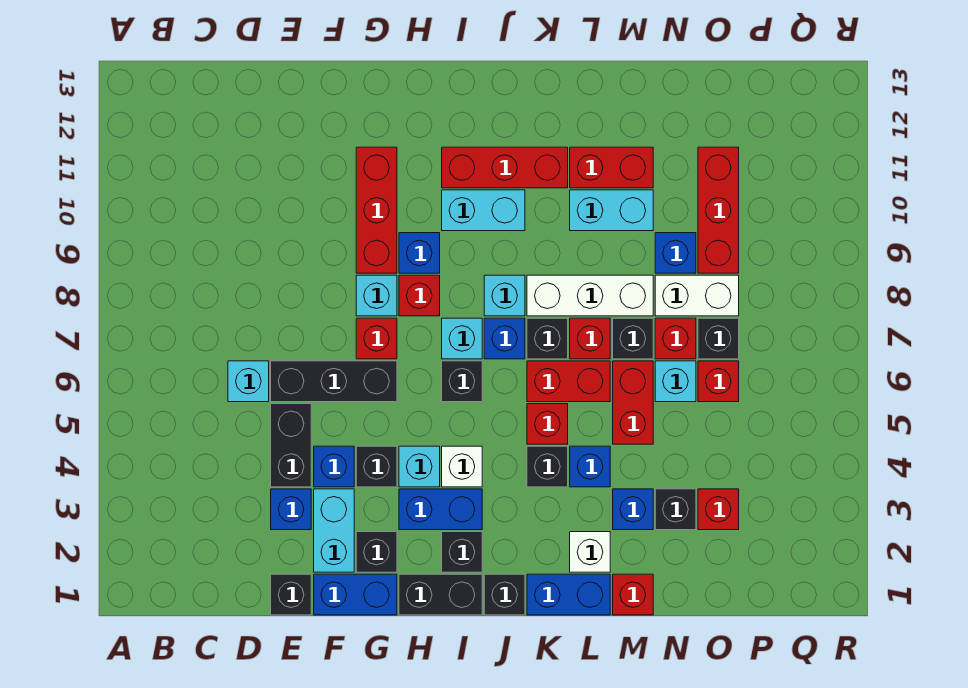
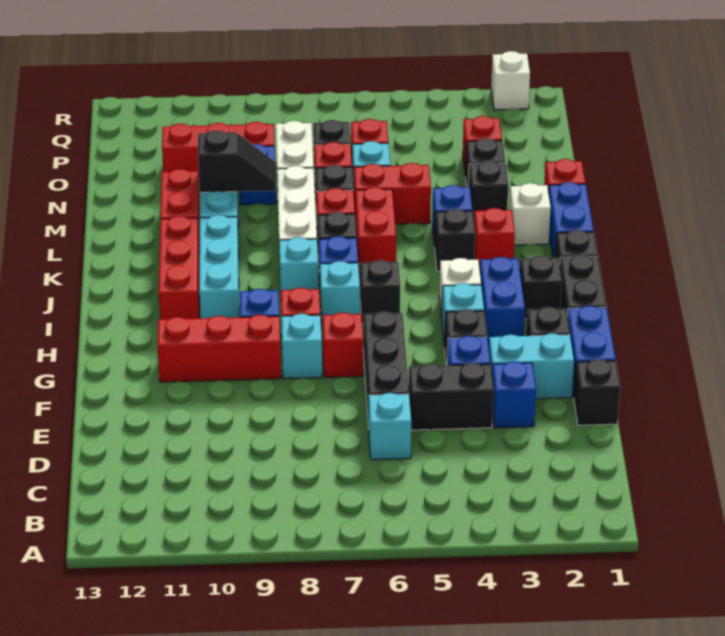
cyan brick I10:J10 level 1 -> cyan brick I10:K10 level 1
red brick K5 level 1 -> red brick K3 level 1
blue brick M3 level 1 -> black brick M3 level 1
none -> black slope M9:M10 level 2 top 10
none -> white brick R2 level 1

